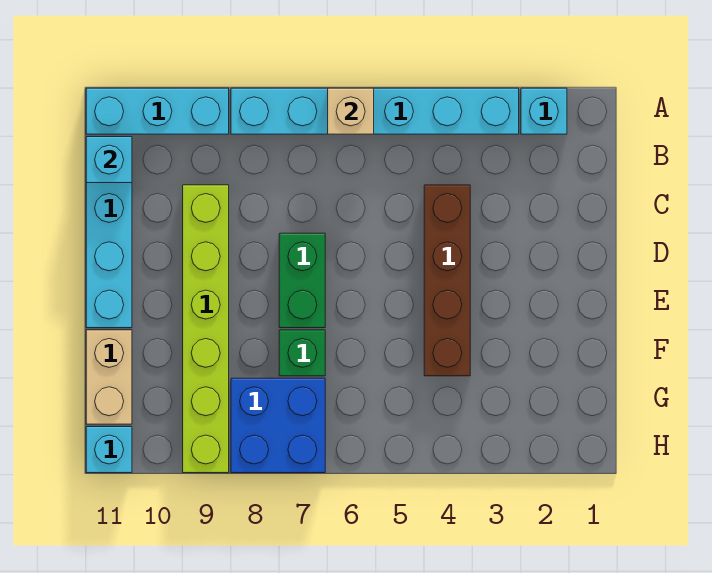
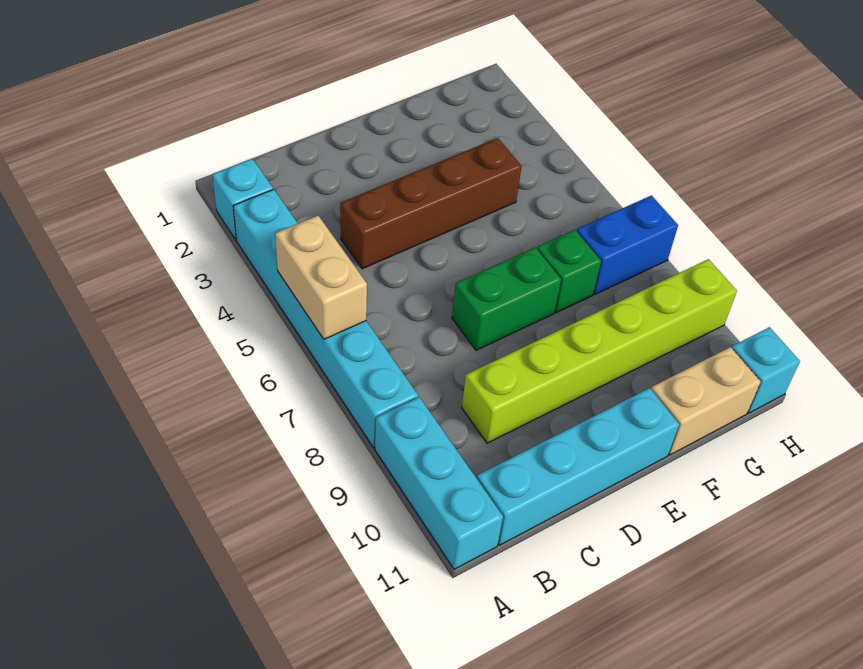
tan brick A6 level 2 -> tan brick A5:A6 level 2
cyan brick B11 level 2 -> none
blue brick G7:H8 level 1 -> blue brick G7:H7 level 1

